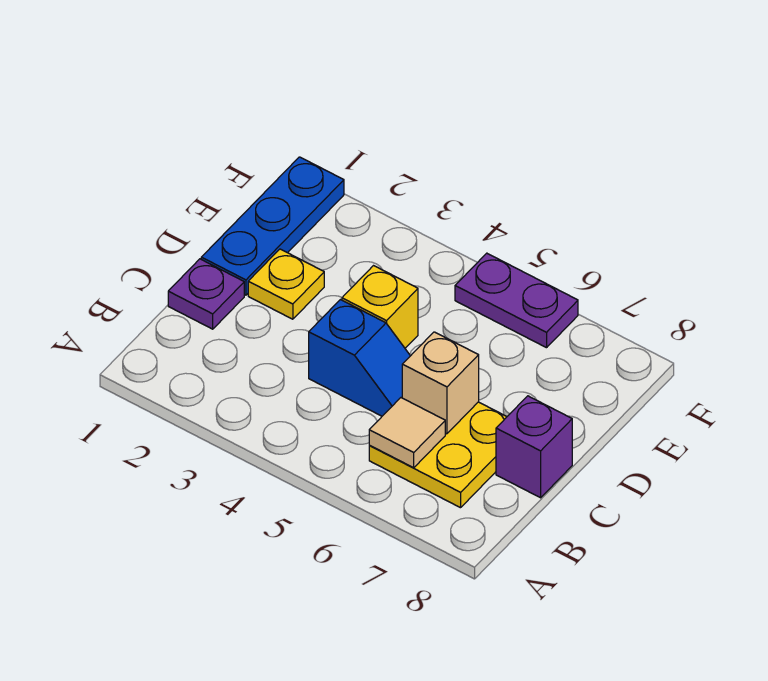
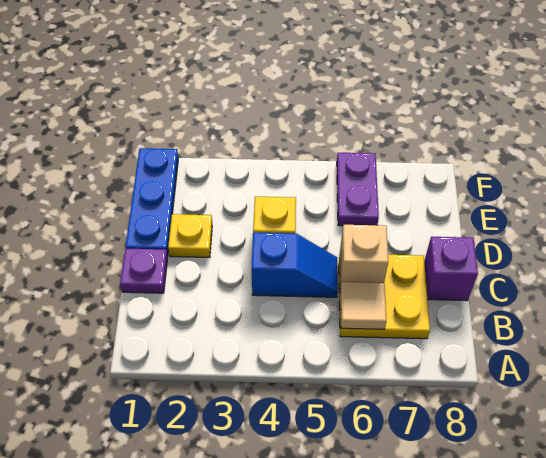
purple plate F5:F6 level 1 -> purple plate E6:F6 level 1

